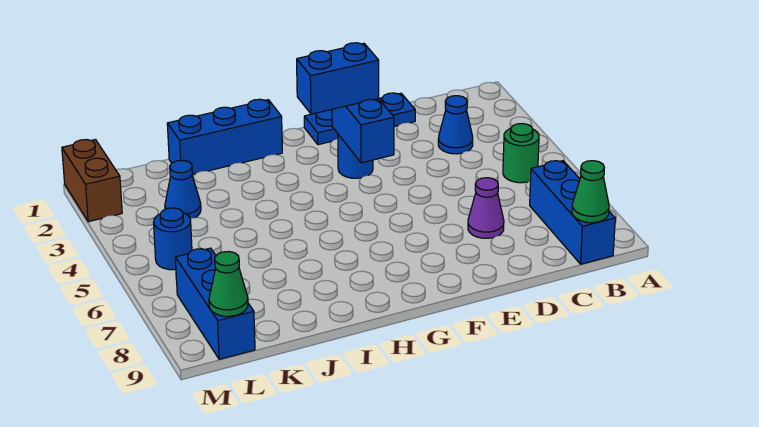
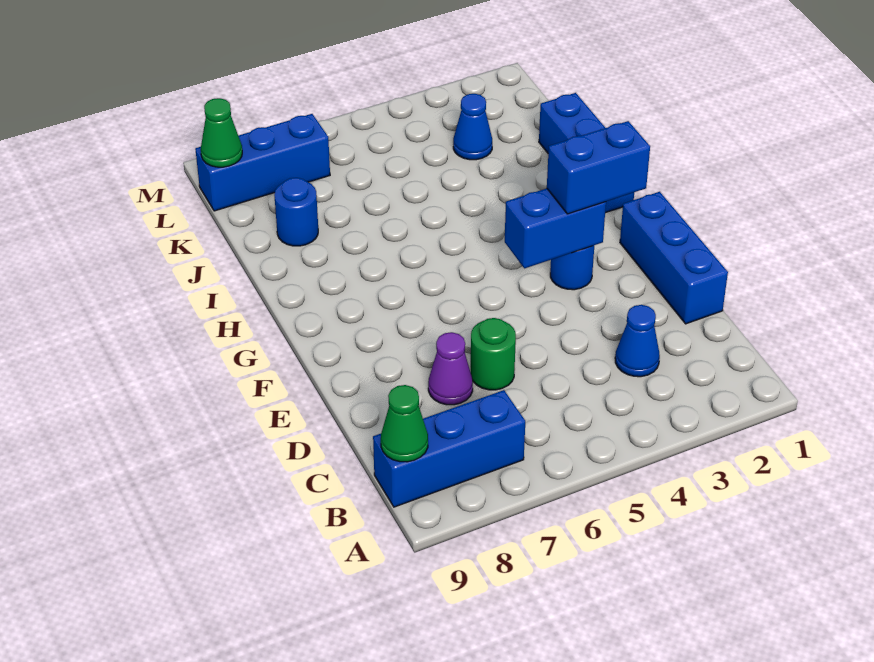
green round brick B5 level 1 -> green round brick D6 level 1
blue plate D1:F1 level 1 -> blue brick D1:F1 level 1
blue brick F3:G3 level 3 -> blue brick F2:F3 level 3
blue round brick L5 level 1 -> blue round brick J8 level 1
brown brick M1:M2 level 1 -> none

